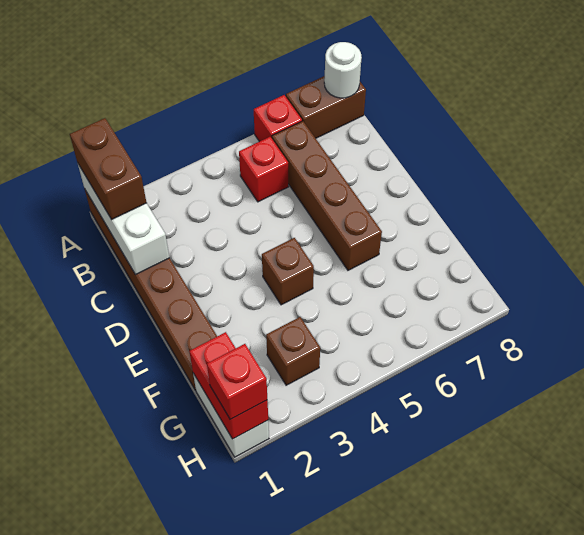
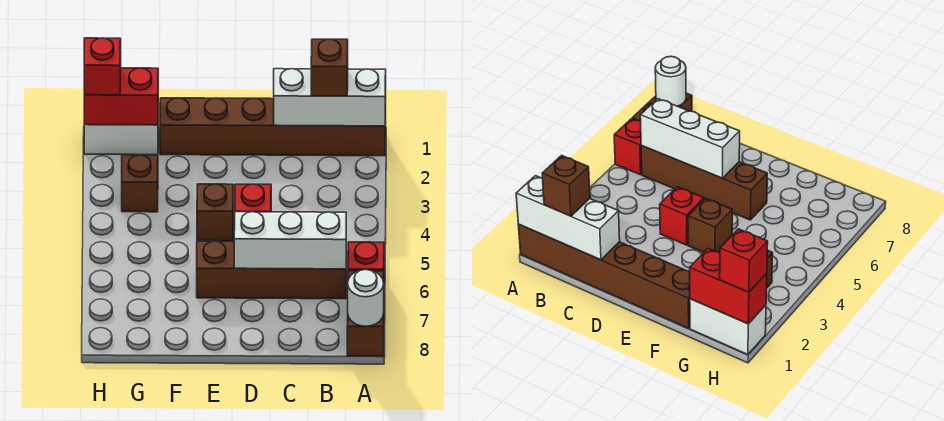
brown brick A1:B1 level 3 -> brown brick B1 level 3
red brick B5 level 1 -> red brick D4 level 1
none -> white brick B6:D6 level 2

